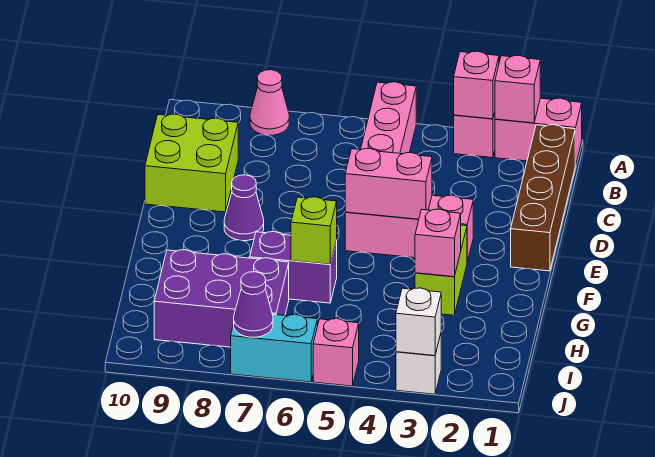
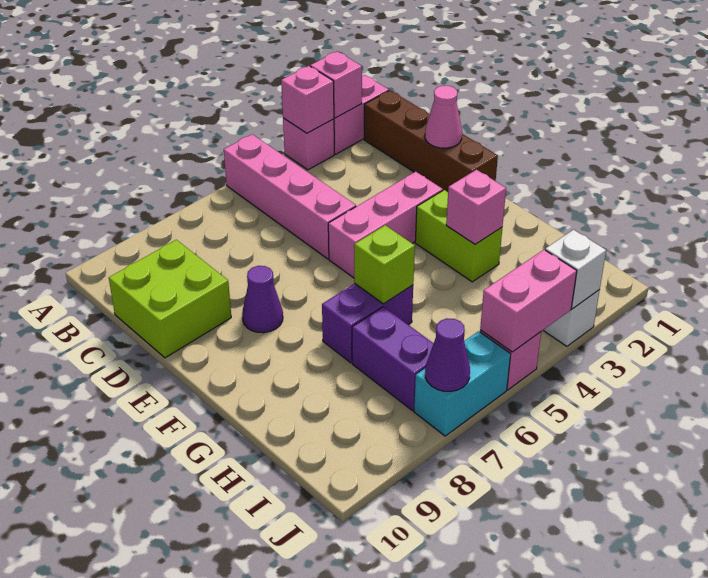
pink cone A8 level 1 -> pink cone D1 level 2
pink brick E4:E5 level 2 -> pink brick J4:J5 level 2
purple brick H7:I9 level 1 -> purple brick H7:I7 level 1

